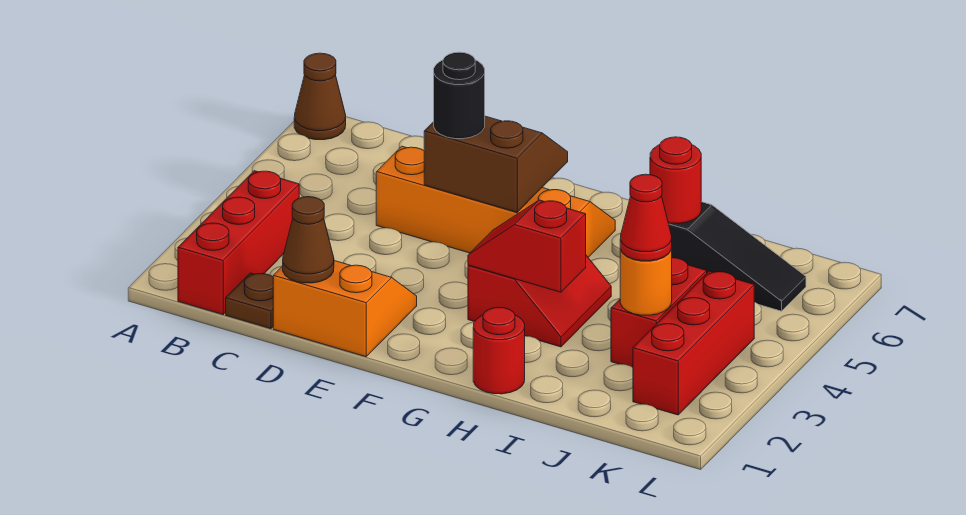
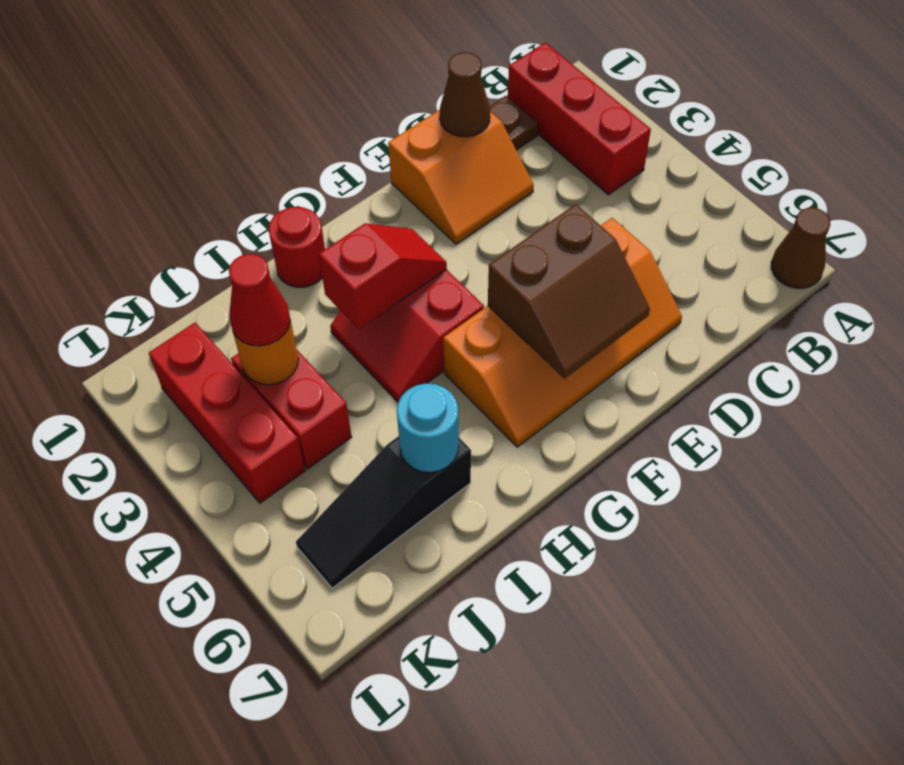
black round brick E5 level 3 -> none
red round brick I6 level 2 -> cyan round brick I6 level 2

